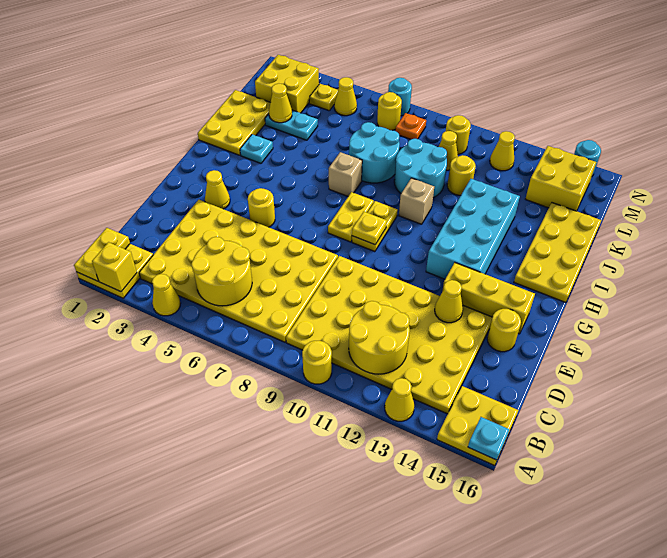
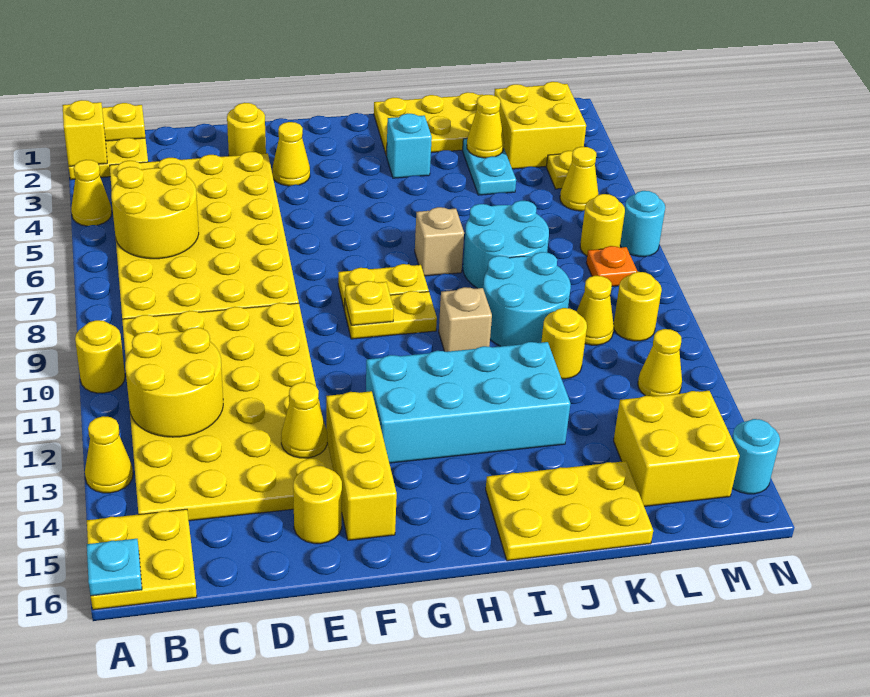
yellow round brick F5 level 1 -> yellow round brick E2 level 1
yellow plate H15:K16 level 1 -> yellow plate I15:K16 level 1
cyan plate I3 level 1 -> cyan brick I3 level 1

